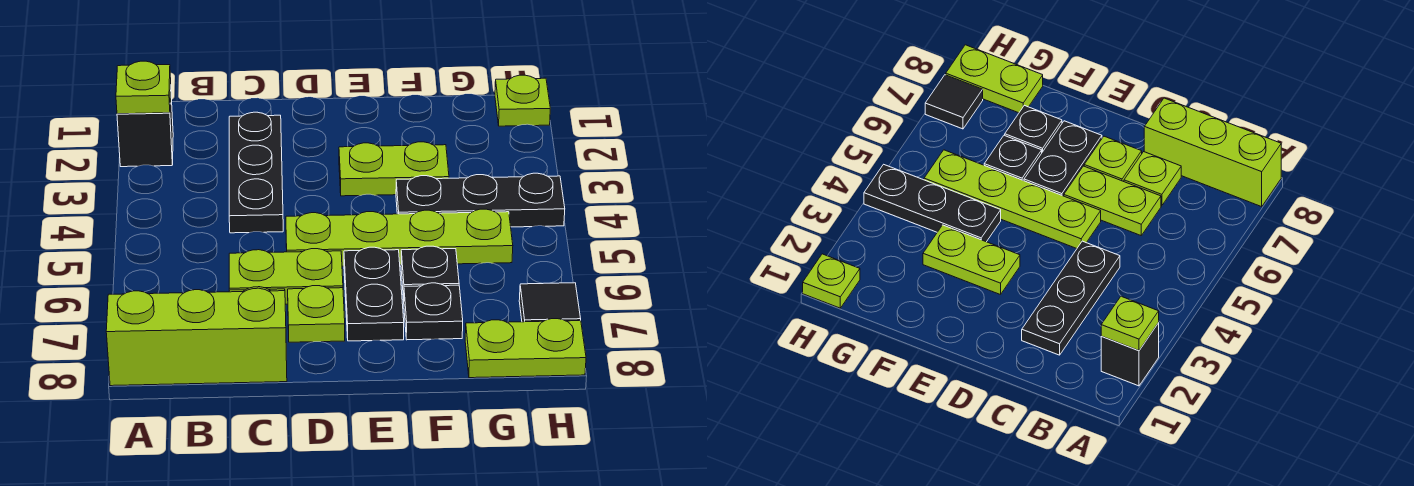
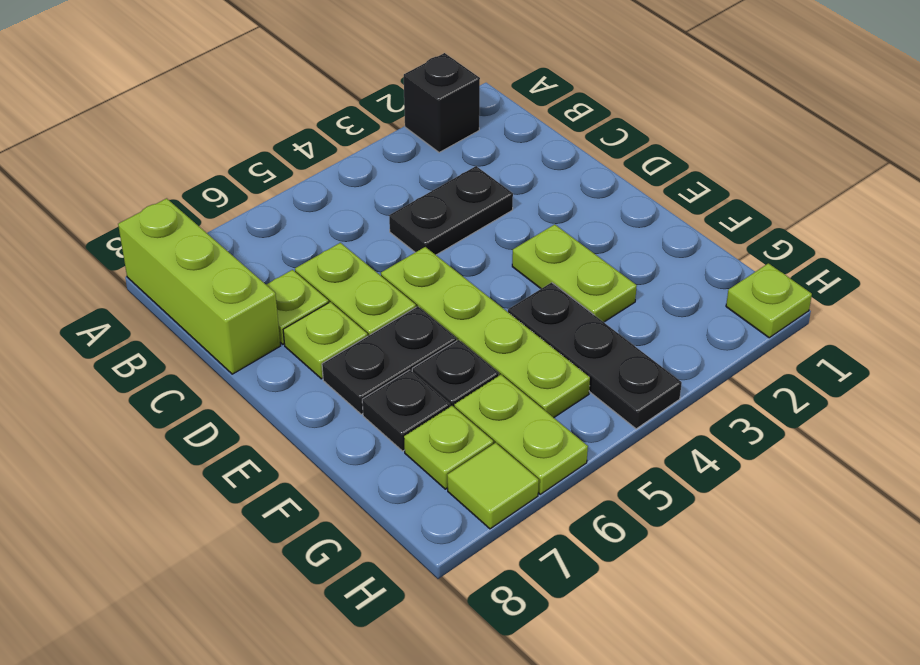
lime plate A2 level 2 -> lime plate G7 level 1
black plate C2:C4 level 1 -> black plate C3:C4 level 1
lime plate G8:H8 level 1 -> lime plate G6:H6 level 1
black tile H7 level 1 -> lime tile H7 level 1

